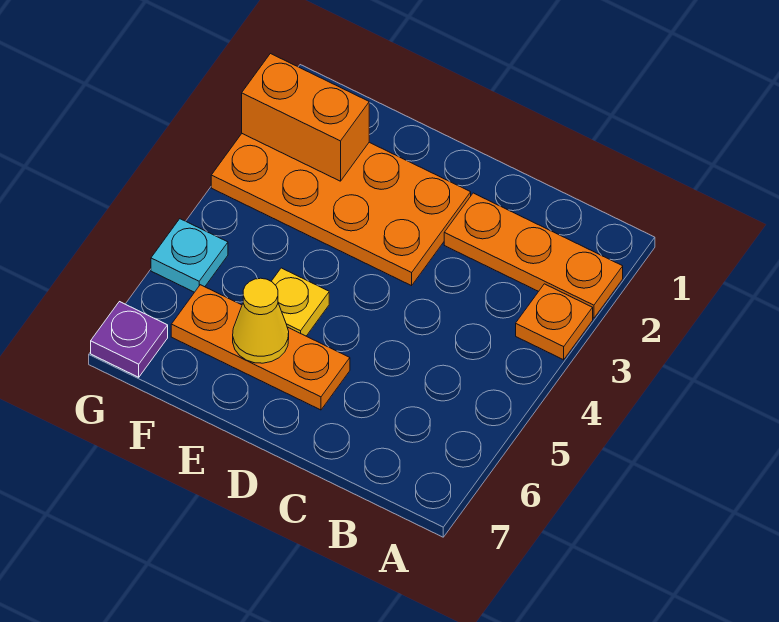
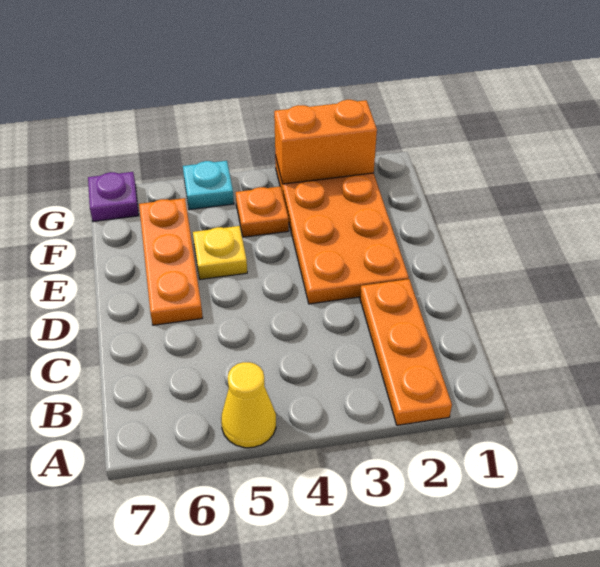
orange plate A3 level 1 -> orange plate F4 level 1
yellow cone E6 level 2 -> yellow cone A5 level 1
orange brick F2:G2 level 2 -> orange brick G2:G3 level 2

